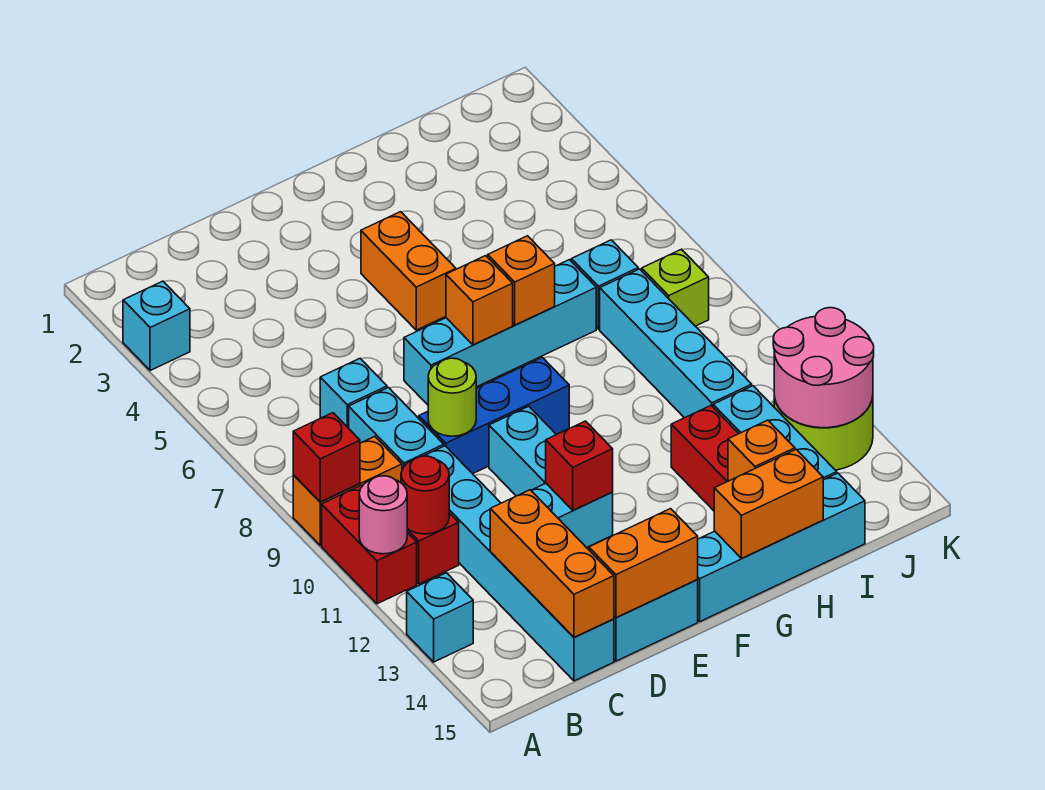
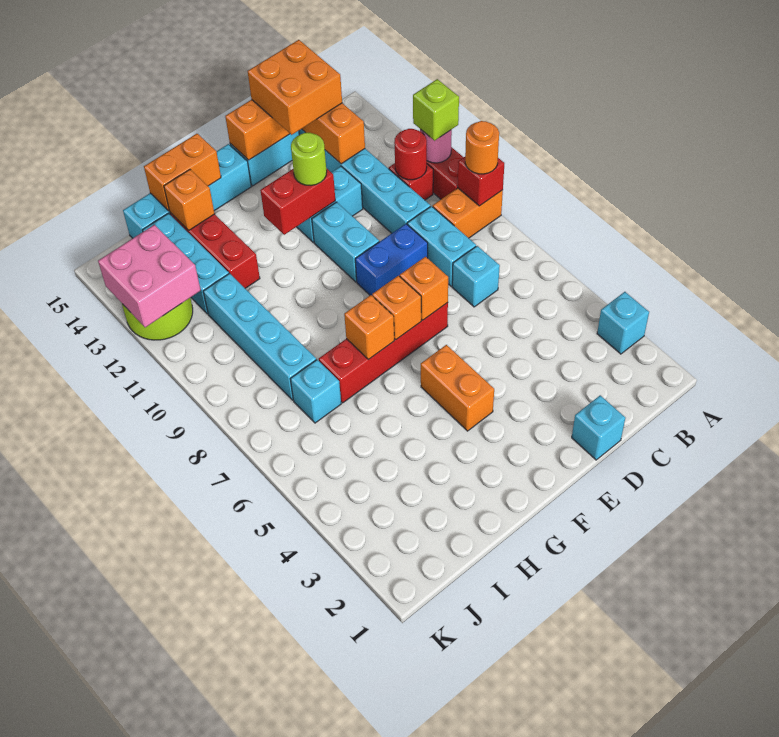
none -> orange round brick A9 level 3
cyan brick A13 level 1 -> cyan brick D1 level 1
none -> orange brick C14:D15 level 3
blue brick D9:F9 level 1 -> blue brick D9:E9 level 1
lime round brick D9 level 2 -> lime round brick E12 level 3
cyan brick E7:H7 level 1 -> red brick E7:H7 level 1
none -> orange brick E7 level 2
red brick E12 level 2 -> red brick E12:F12 level 2
lime brick J8 level 1 -> lime brick A11 level 3
pink round brick J12:K13 level 2 -> pink brick J12:K13 level 2

